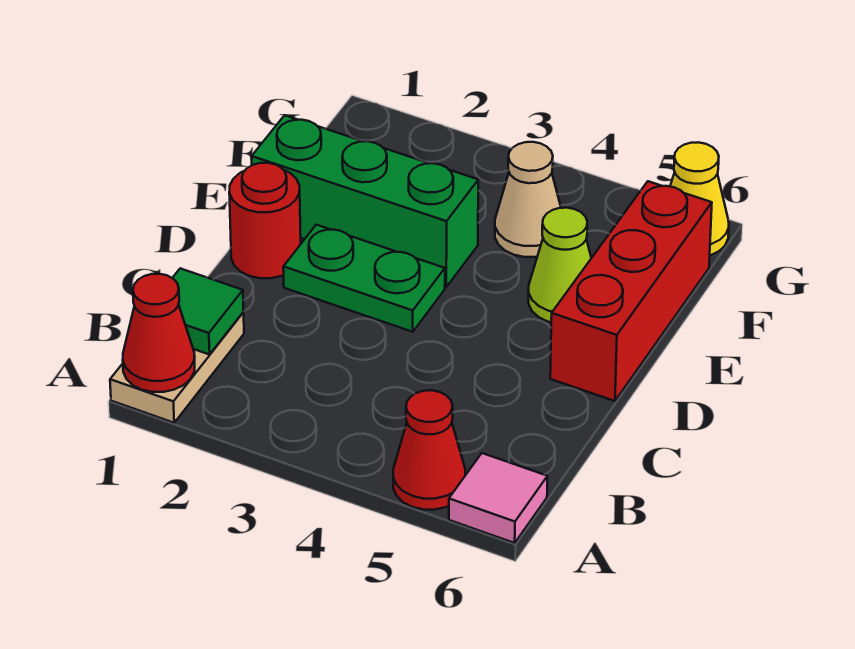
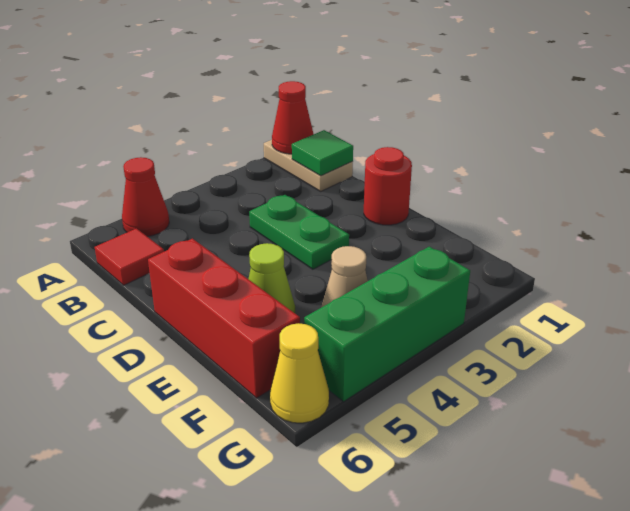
pink tile A6 level 1 -> none
none -> red tile B6 level 1
green plate D2:D3 level 1 -> green plate C3:D3 level 1
green brick E1:E3 level 1 -> green brick G3:G5 level 1

